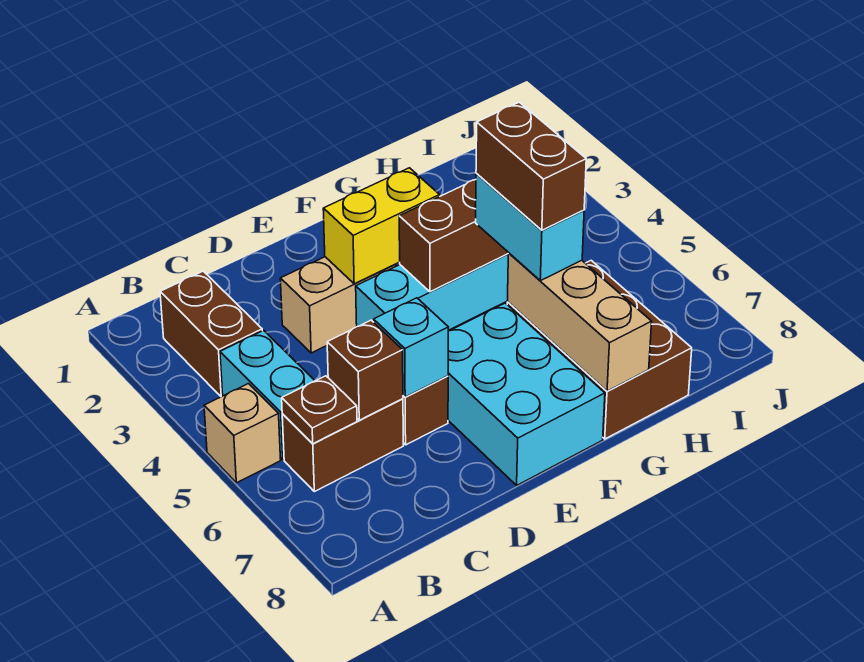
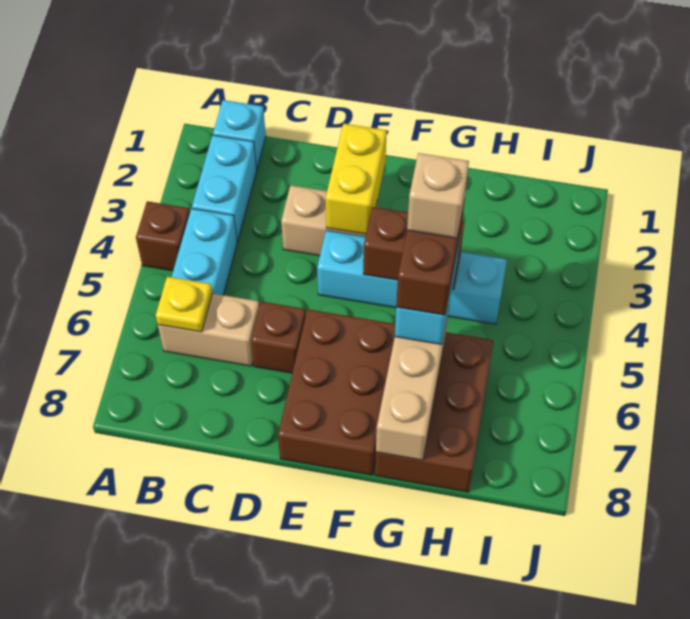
tan brick A5 level 1 -> tan brick G5 level 5
brown brick B2:B3 level 1 -> cyan brick B2:B3 level 1
brown brick B6:C6 level 1 -> tan brick B6:C6 level 1
brown plate B6 level 2 -> yellow plate B6 level 2
brown brick C6 level 2 -> brown brick A4 level 1
cyan brick D6 level 2 -> cyan brick B1 level 1
yellow brick E3:F3 level 2 -> yellow brick E2:E3 level 2
cyan brick E6:F8 level 1 -> brown brick E6:F8 level 1

